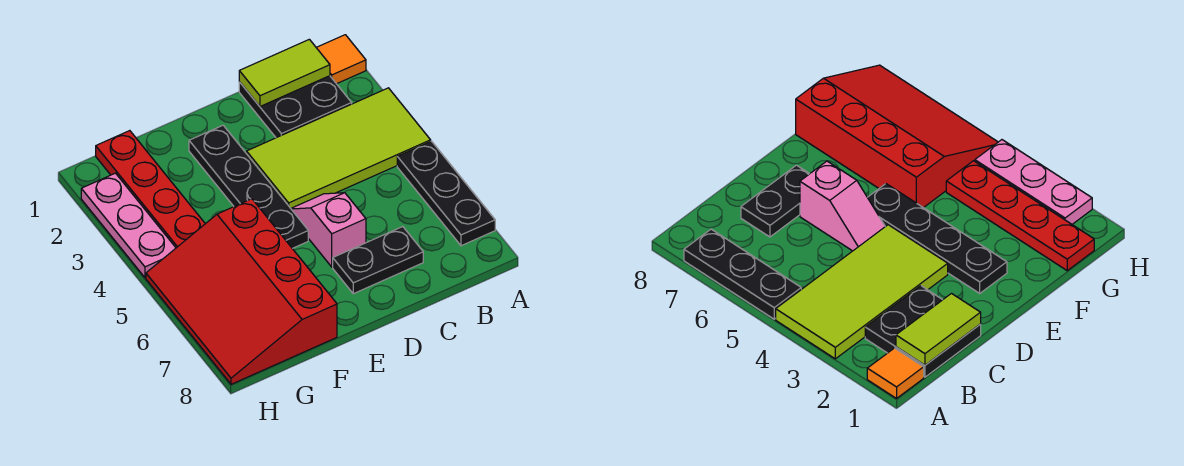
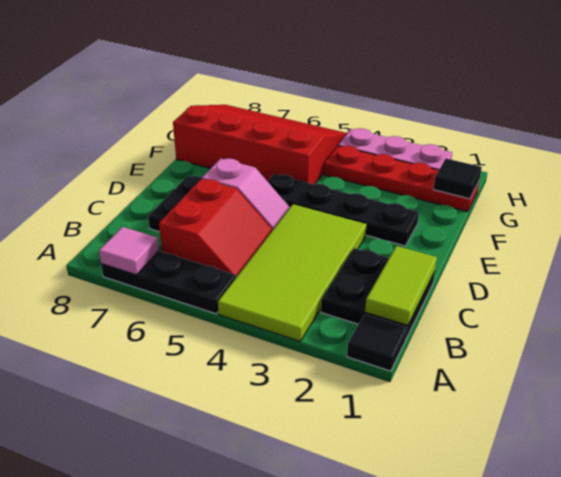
orange tile A1 level 1 -> black tile A1 level 1
none -> pink tile A7 level 2
none -> red slope B5:C6 level 1 top 6
none -> black tile G1 level 2

